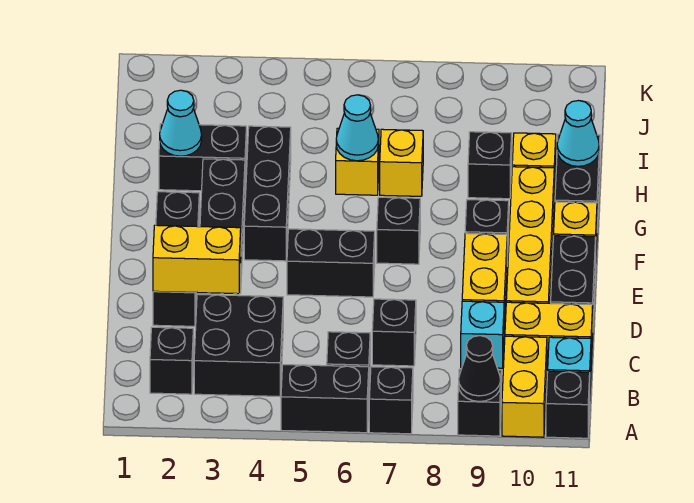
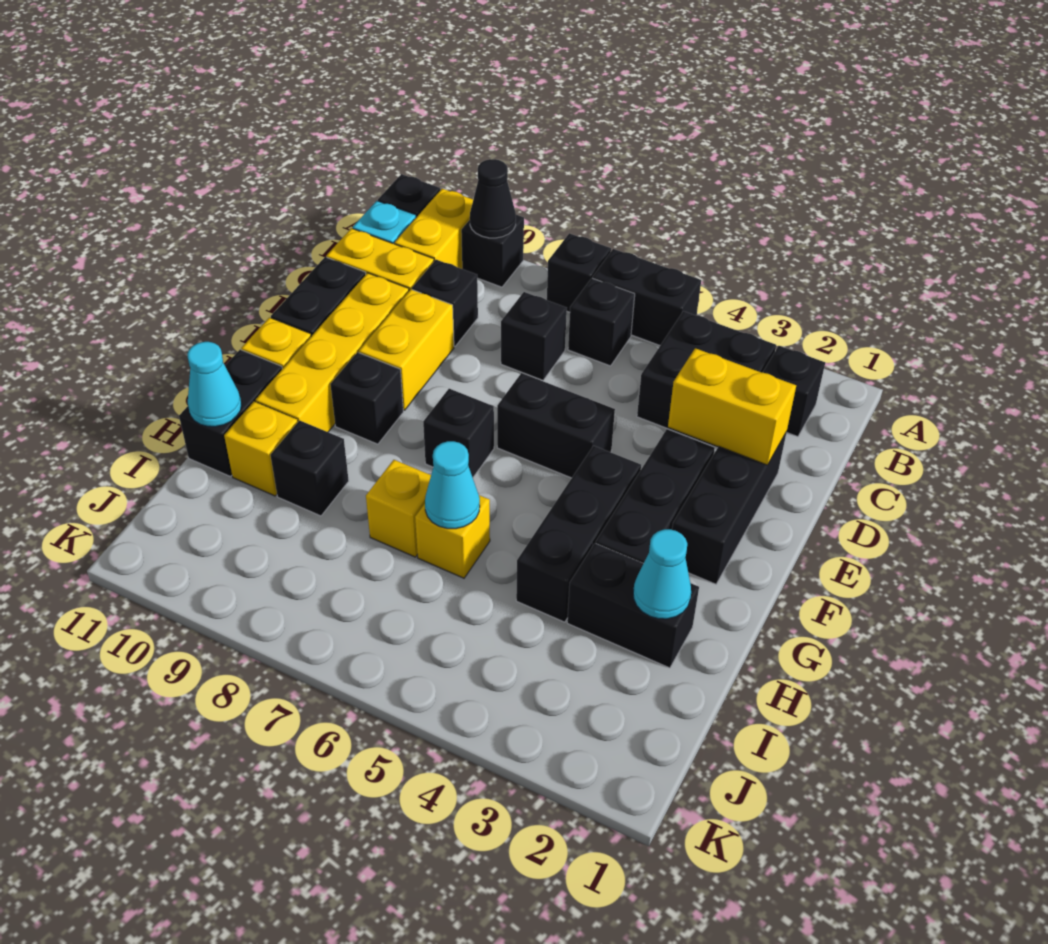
cyan brick C9 level 1 -> black brick C9 level 1

